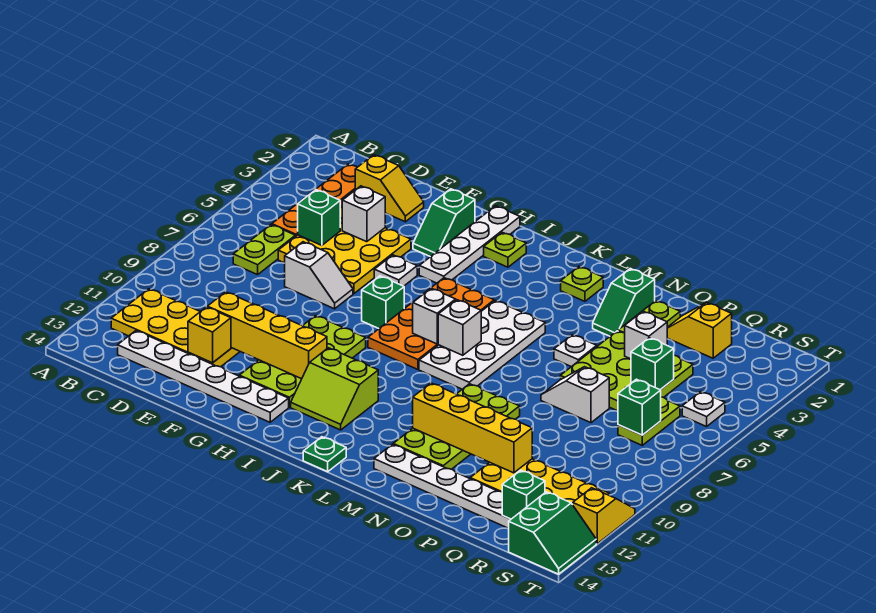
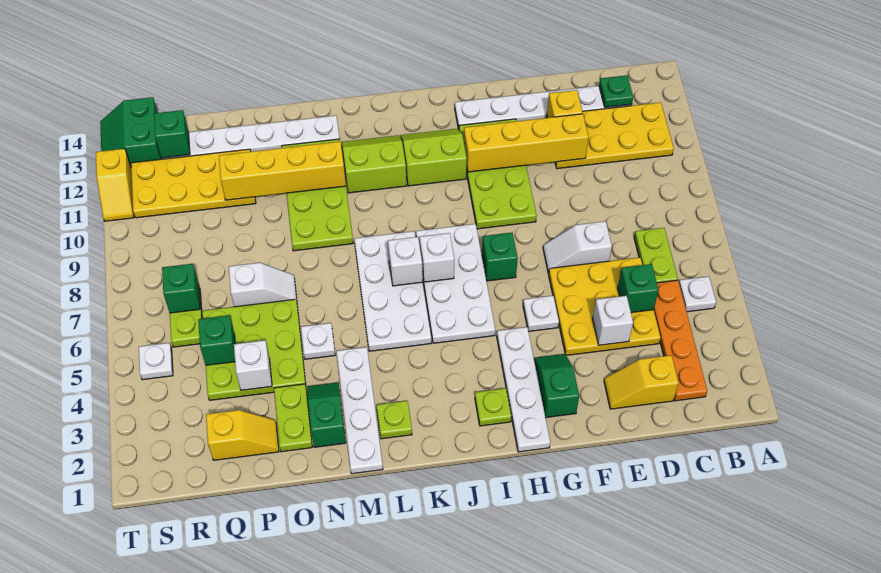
none -> white plate B5 level 1
orange plate I5:J8 level 1 -> white plate I5:J8 level 1
none -> lime slope K11:L12 level 1 top 11
green plate K14 level 1 -> green plate C13 level 2
none -> white plate M1:M4 level 1

